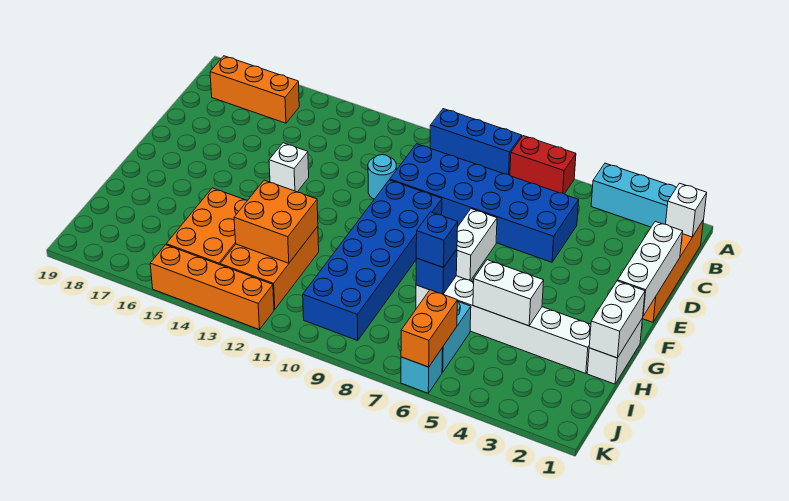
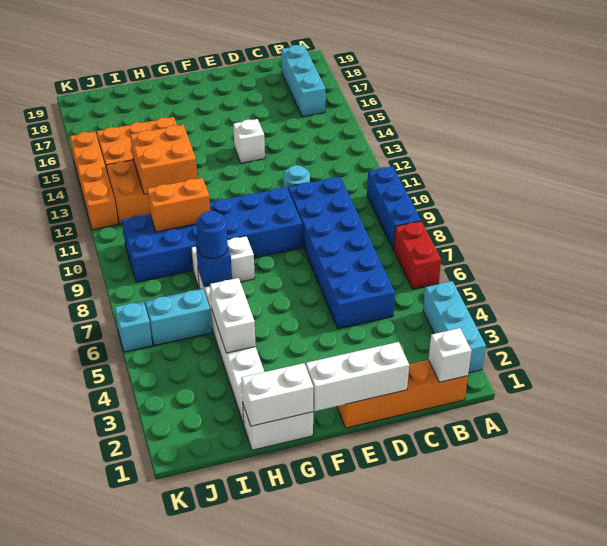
orange brick B16:B18 level 1 -> cyan brick B16:B18 level 1
white brick E7:F7 level 1 -> white brick G8:H8 level 1
blue brick H7 level 3 -> blue round brick H7 level 3
orange brick J6:K6 level 2 -> orange brick H10:I10 level 2

